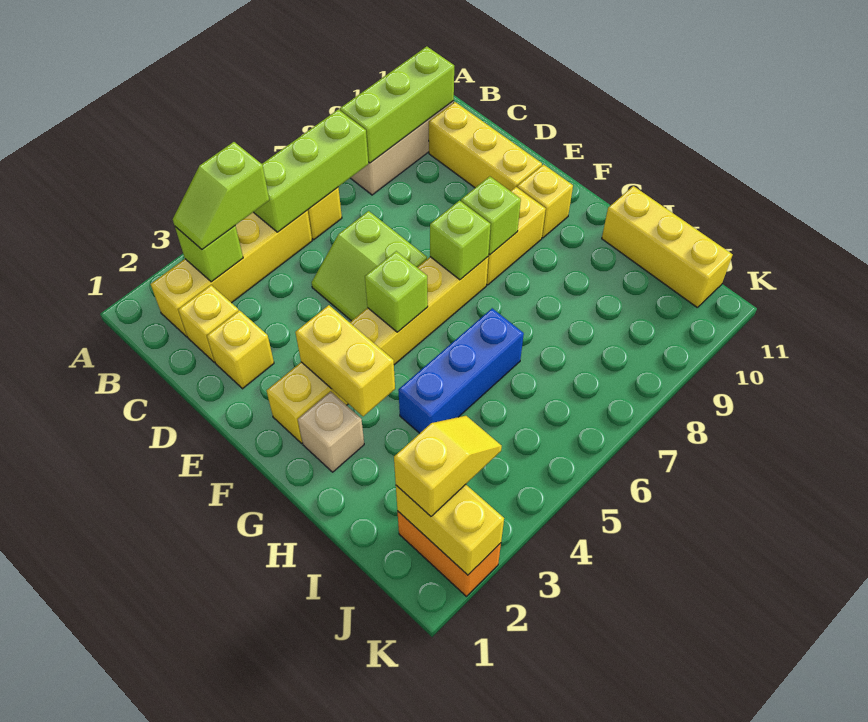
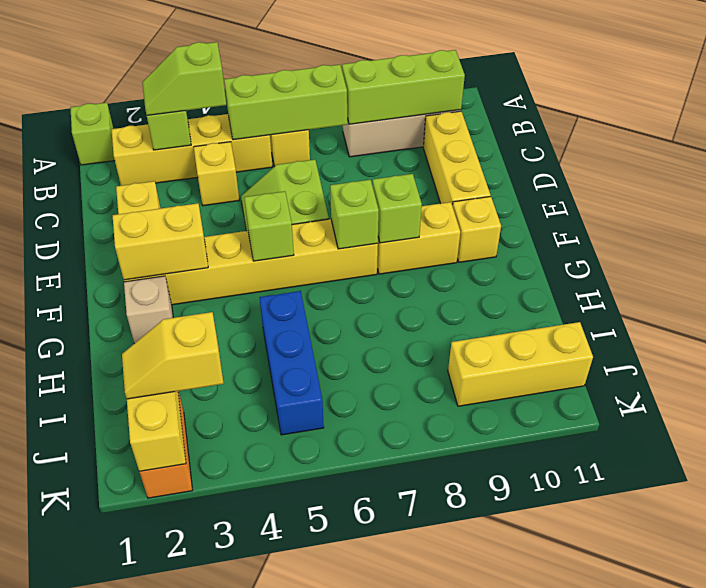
none -> lime brick A1 level 1
yellow brick C2 level 1 -> yellow brick C4 level 1
yellow brick F3:G3 level 2 -> yellow brick F2:F3 level 2
blue brick H4:H6 level 1 -> blue brick H5:J5 level 1
yellow brick H11:J11 level 1 -> yellow brick J9:J11 level 1
yellow slope J2:J3 level 3 top 2 -> yellow slope J2:J3 level 3 top 3

